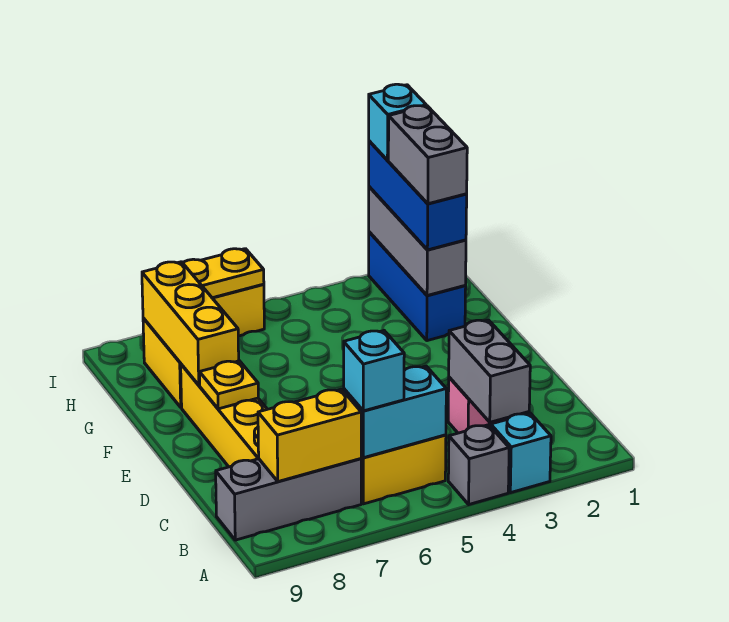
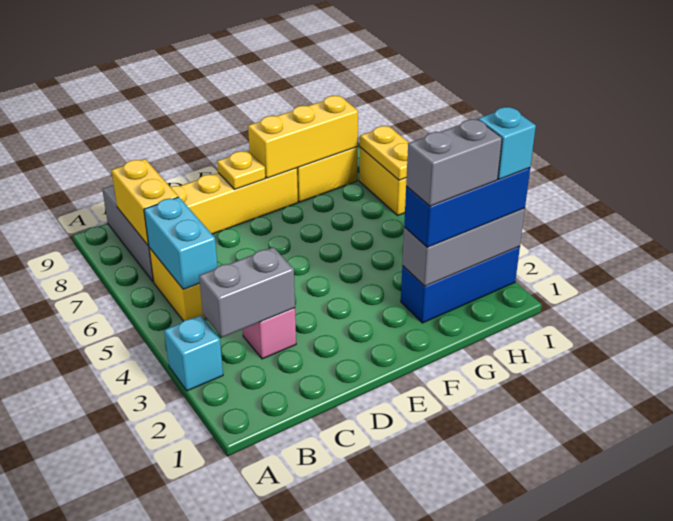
grey brick A4 level 1 -> none
cyan brick B6 level 3 -> none

